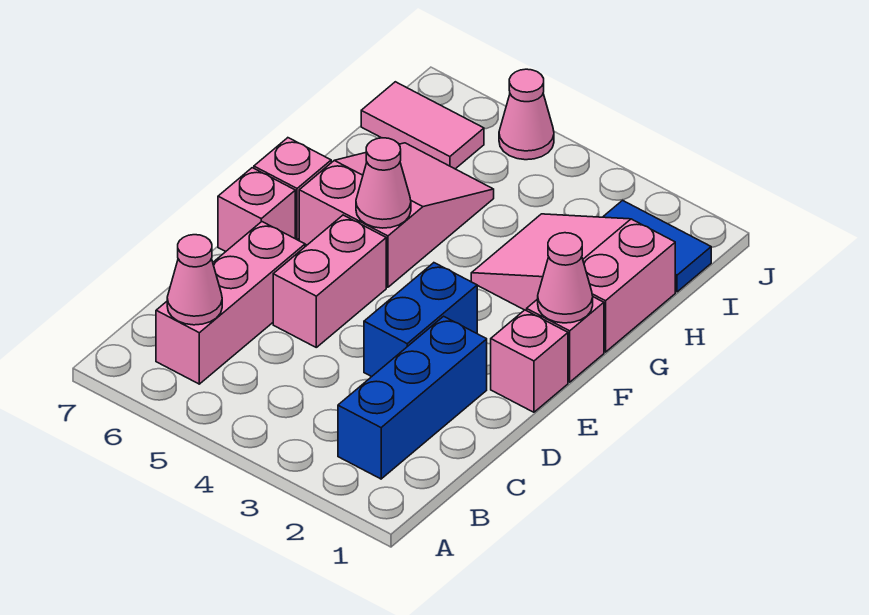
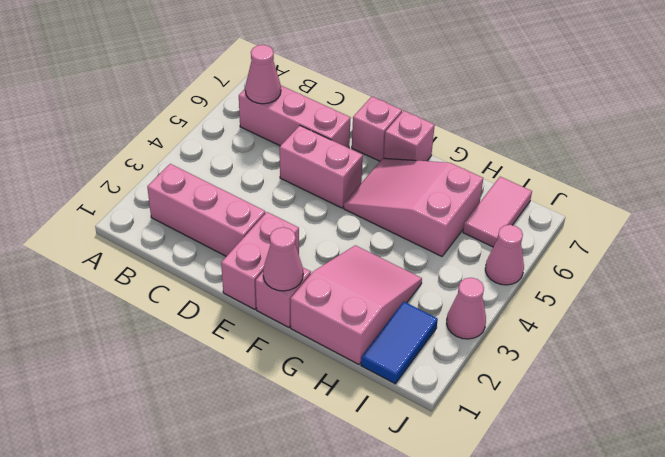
blue brick B2:D2 level 1 -> pink brick B2:D2 level 1
blue brick D3:E3 level 1 -> none
pink brick E1 level 1 -> pink brick E1:E2 level 1
pink slope F5:H6 level 1 top F -> pink slope F5:H6 level 1 top H
pink cone F5 level 2 -> pink cone J3 level 1

